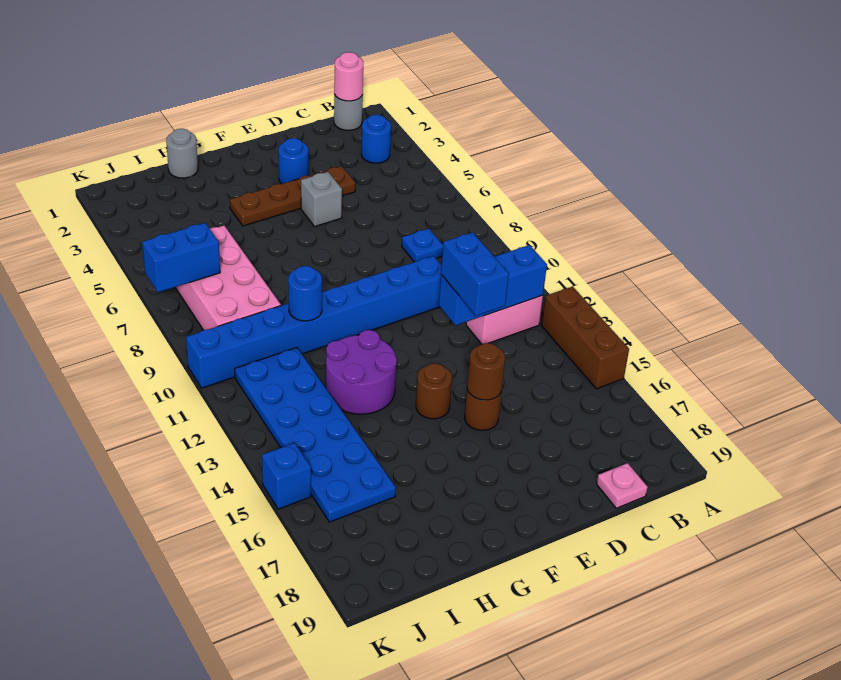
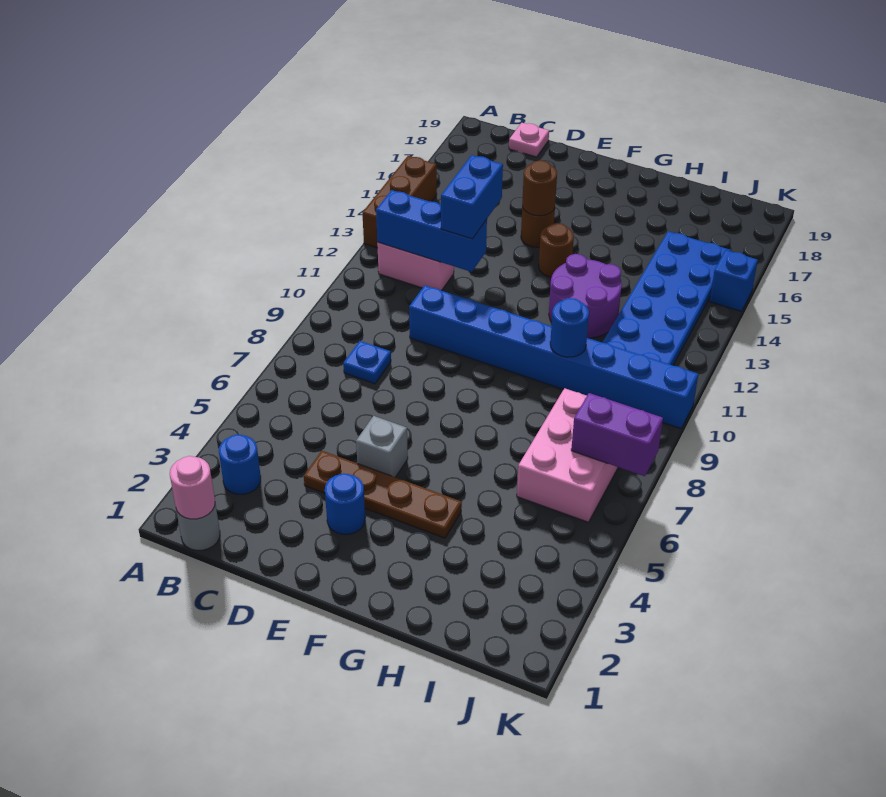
grey round brick H1 level 1 -> none
pink brick I6:J9 level 1 -> pink brick I6:J8 level 1
blue brick J7:K7 level 2 -> purple brick J7:K7 level 2

